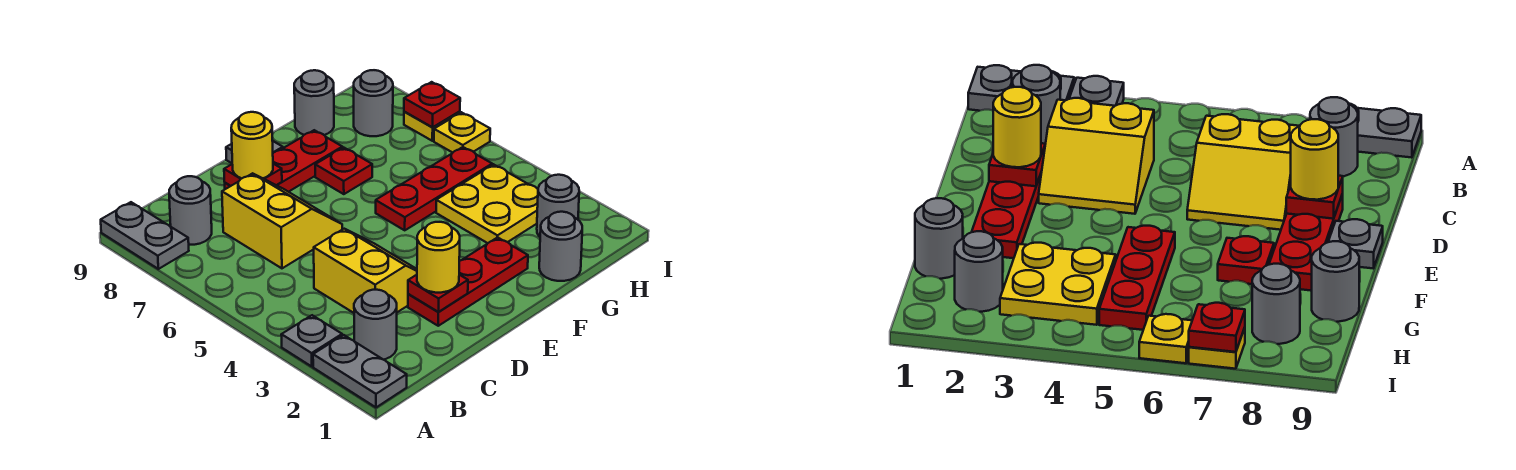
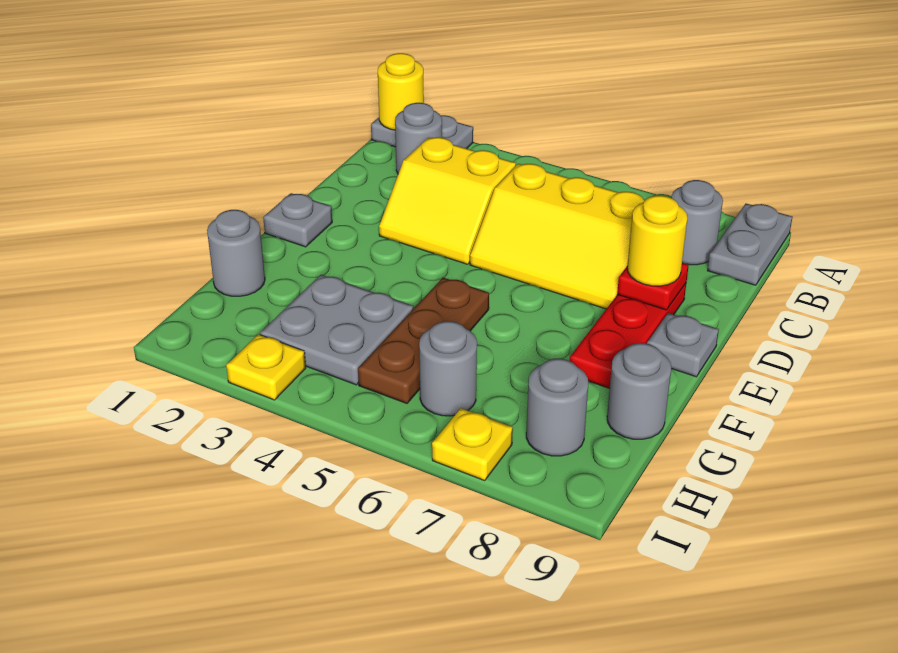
grey plate A3 level 1 -> grey plate E1 level 1
grey plate A8:A9 level 1 -> grey plate A9:B9 level 1
yellow slope C6:D7 level 1 top C -> yellow slope C5:D7 level 1 top C
red plate D2:F2 level 1 -> none
red plate D2 level 2 -> none
yellow round brick D2 level 3 -> yellow round brick A1 level 2
red plate F5:H5 level 1 -> brown plate F5:H5 level 1
red plate F7 level 1 -> none
yellow plate G3:H4 level 1 -> grey plate G3:H4 level 1
grey round brick H2 level 1 -> grey round brick H6 level 1
yellow plate I6 level 1 -> yellow plate I3 level 1
red plate I7 level 2 -> none

